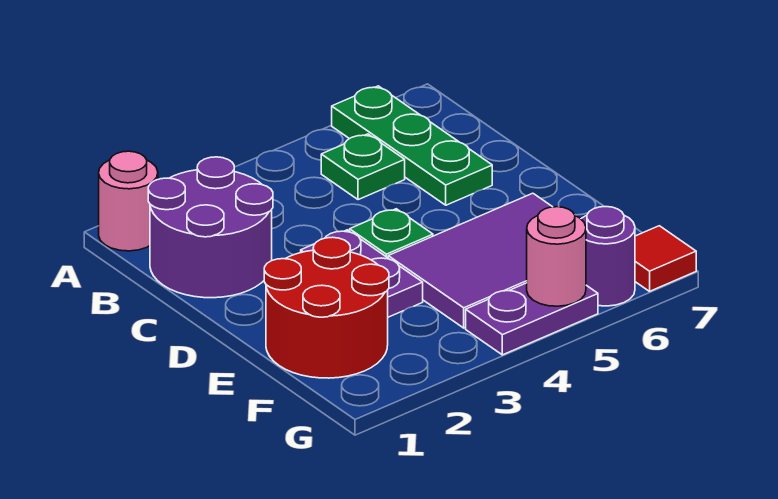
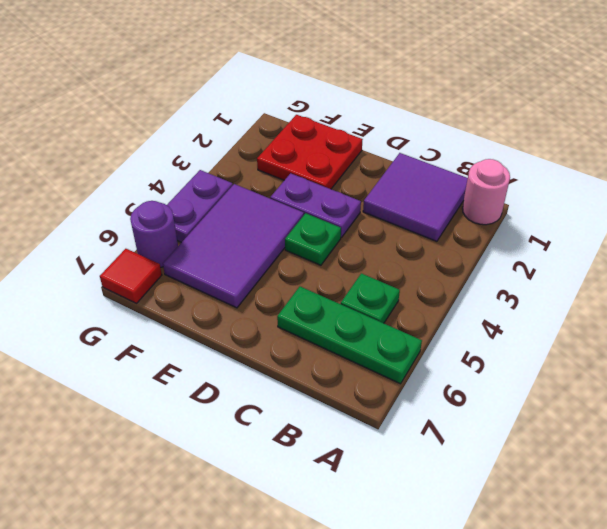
purple round brick B1:C2 level 1 -> purple tile B1:C2 level 1
red round brick E1:F2 level 1 -> red plate E1:F2 level 1
pink round brick G5 level 2 -> none

